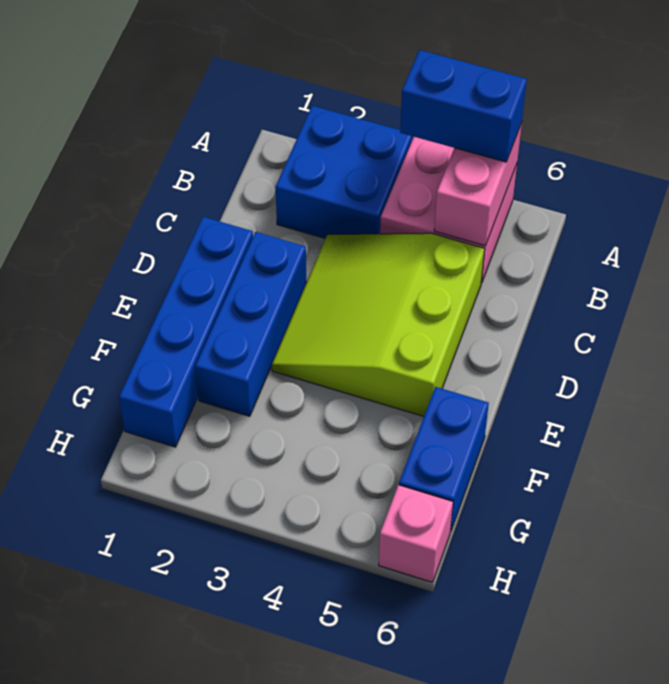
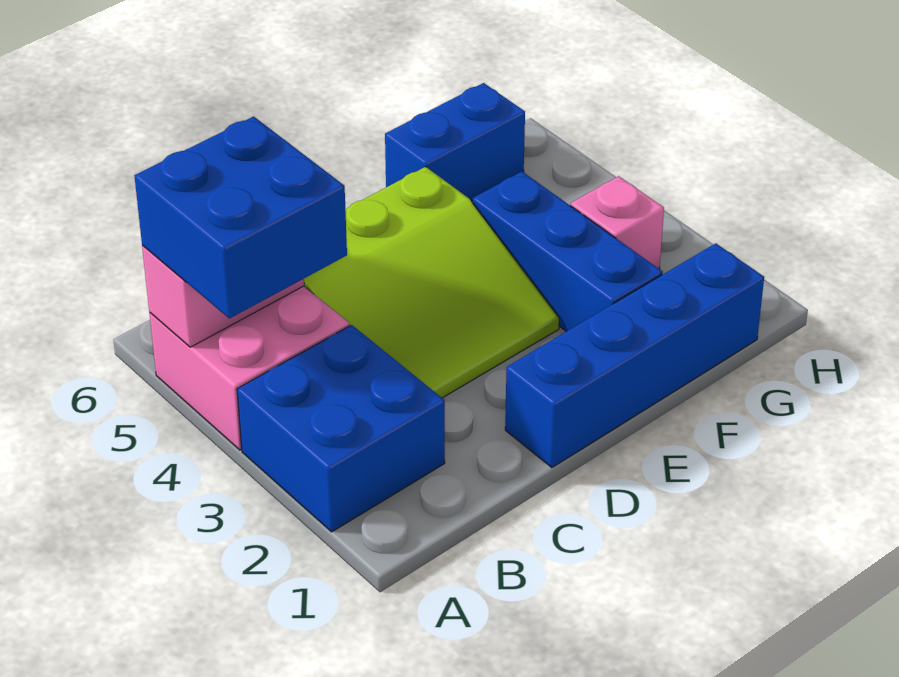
blue brick A4:A5 level 3 -> blue brick A4:B5 level 3
blue brick D2:F2 level 1 -> blue brick F2:F4 level 1
pink brick H6 level 1 -> pink brick G3 level 1

